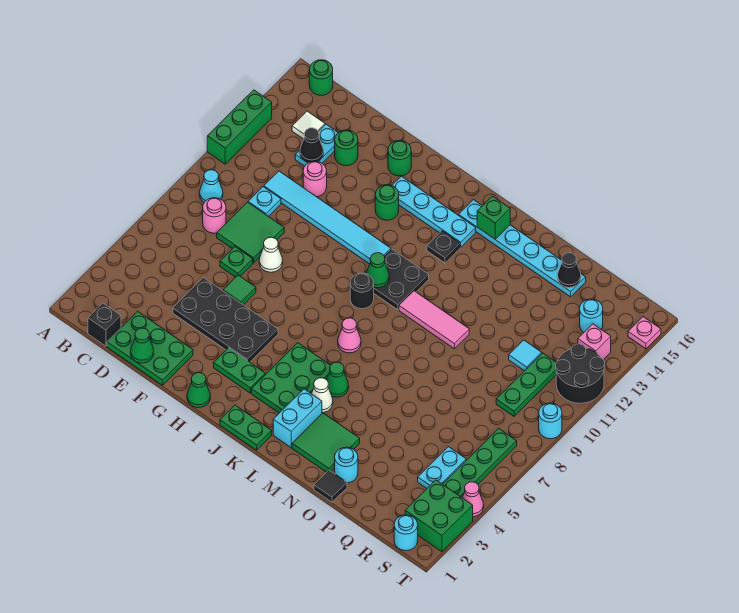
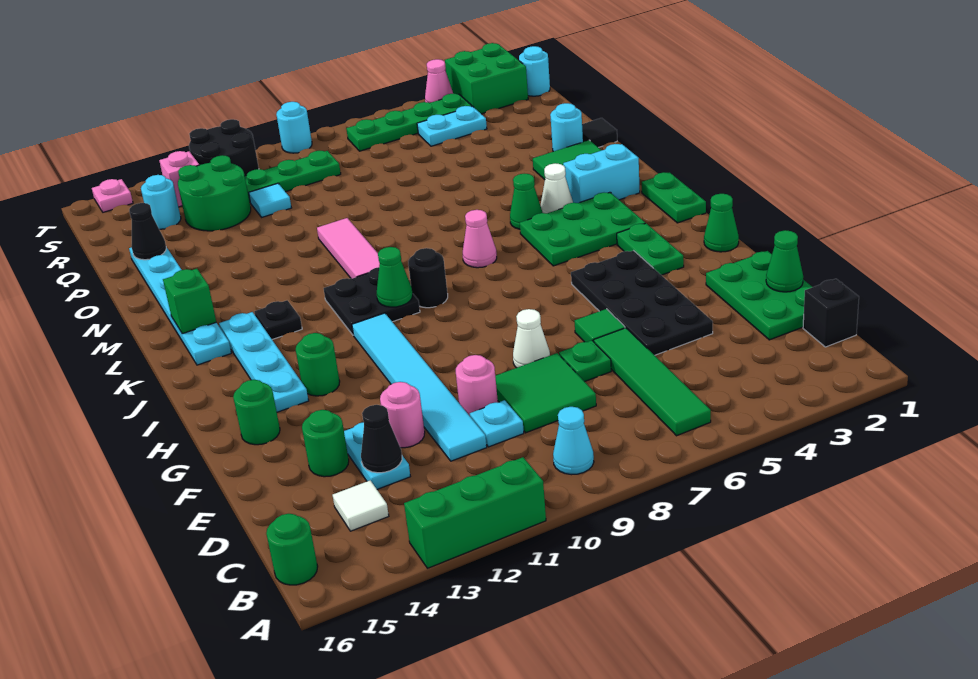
none -> green tile B6:E6 level 1
pink round brick C8 level 1 -> pink round brick E10 level 1
cyan plate D13:D14 level 1 -> cyan plate D13:E13 level 1
none -> green round brick Q12:R13 level 1

